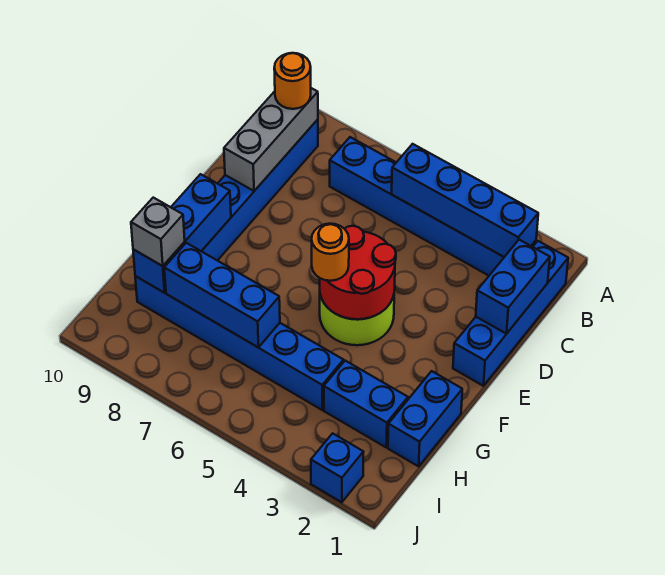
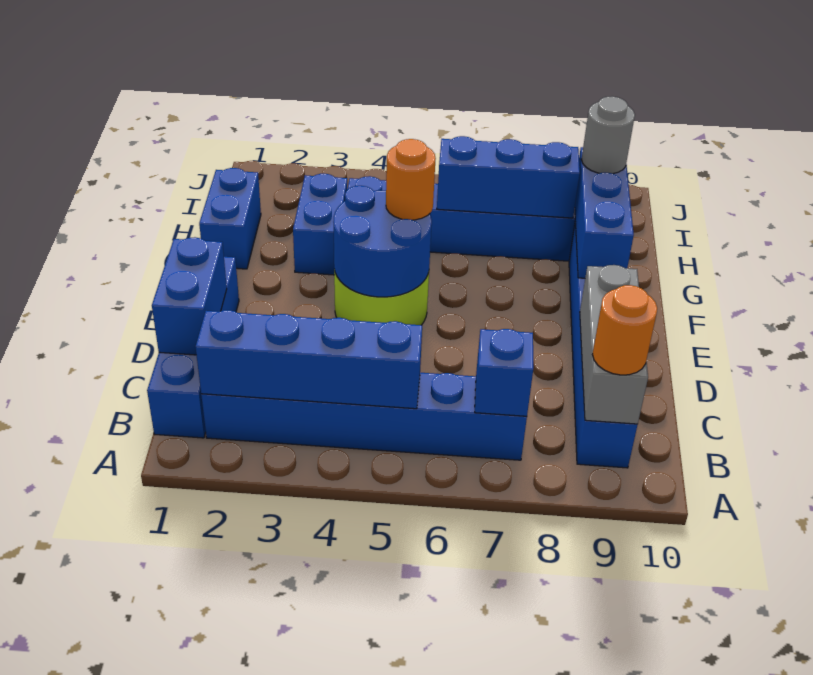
red round brick E4:F5 level 2 -> blue round brick E4:F5 level 2
blue brick H2:H3 level 1 -> blue brick G3:H3 level 1
grey brick H9 level 3 -> grey round brick H9 level 3
blue brick J2 level 1 -> blue brick B7 level 2

